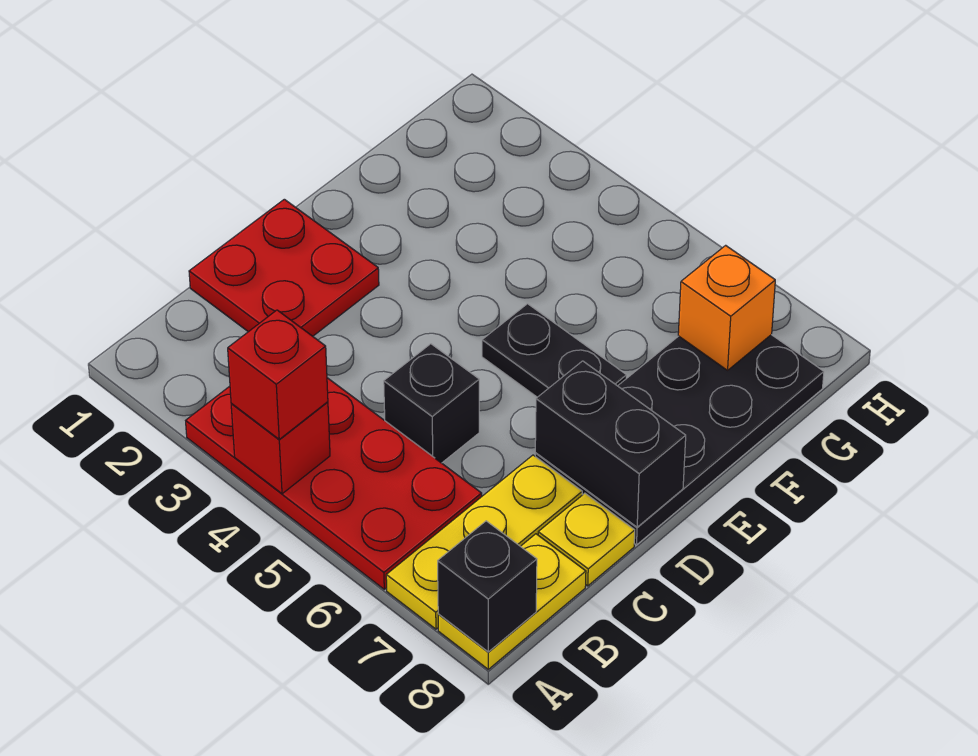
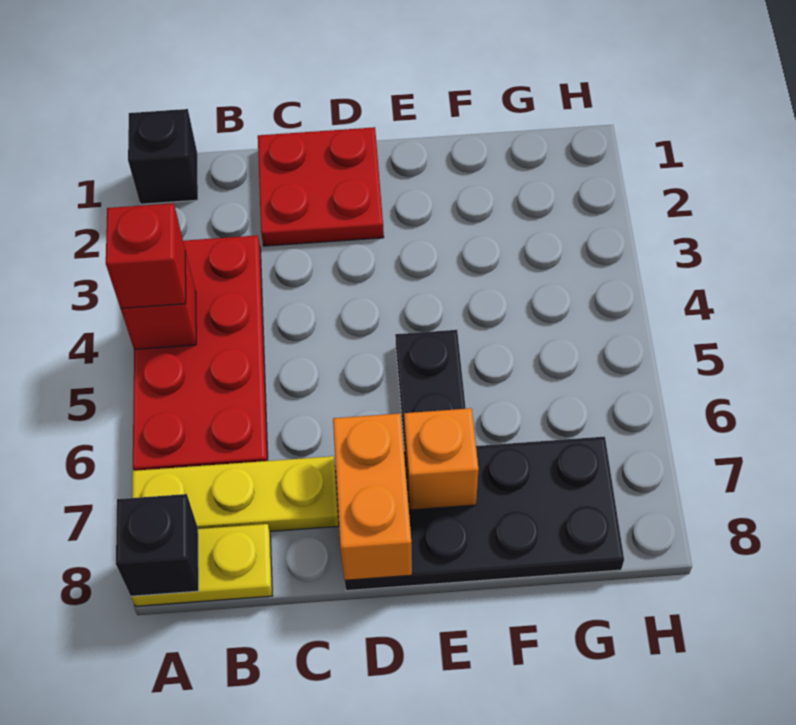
black brick C5 level 1 -> black brick A1 level 1
yellow plate C8 level 1 -> none
black brick D7:D8 level 2 -> orange brick D7:D8 level 2
orange brick G7 level 2 -> orange brick E7 level 2

